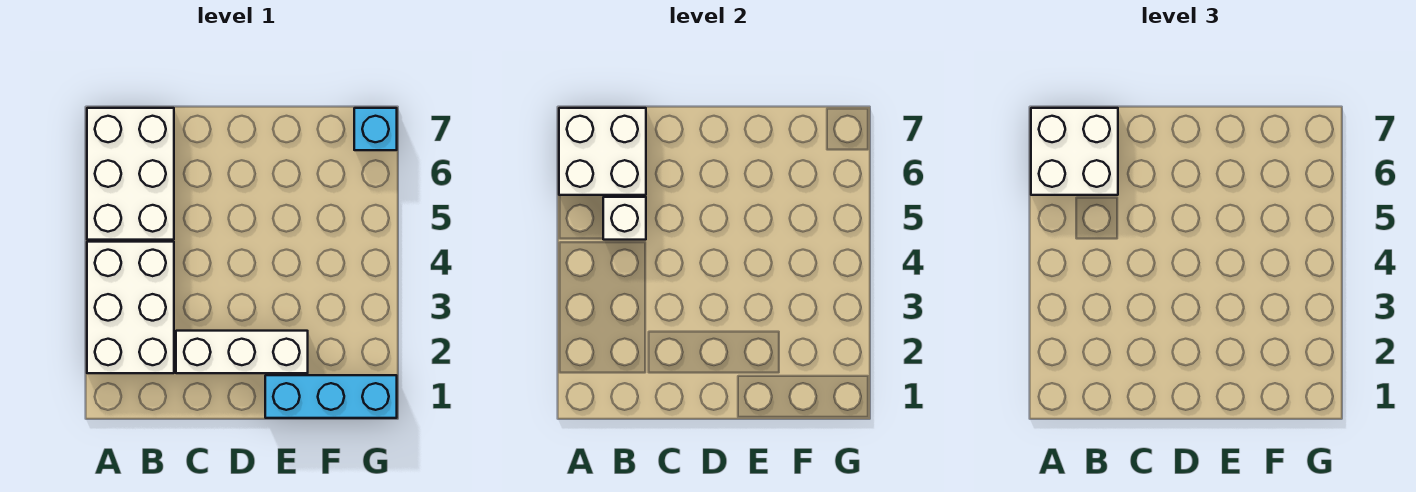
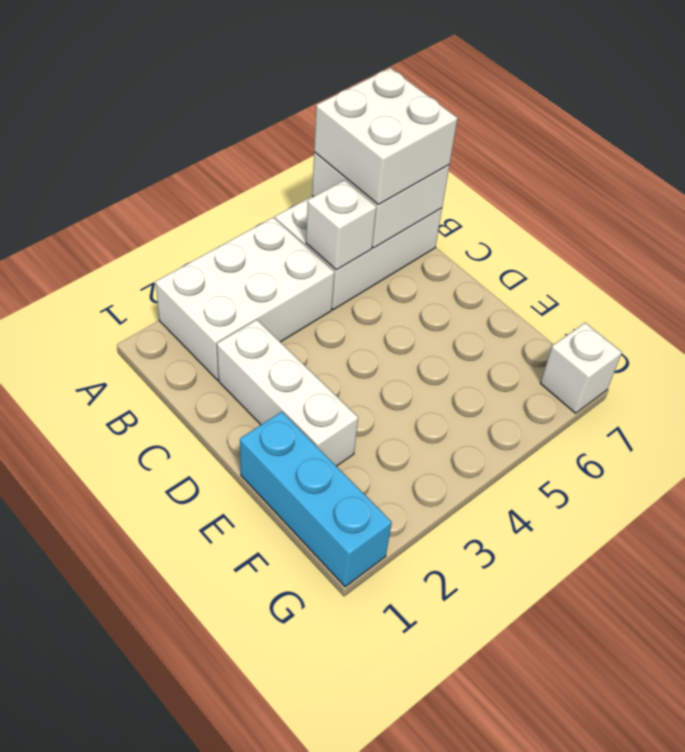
cyan brick G7 level 1 -> white brick G7 level 1

